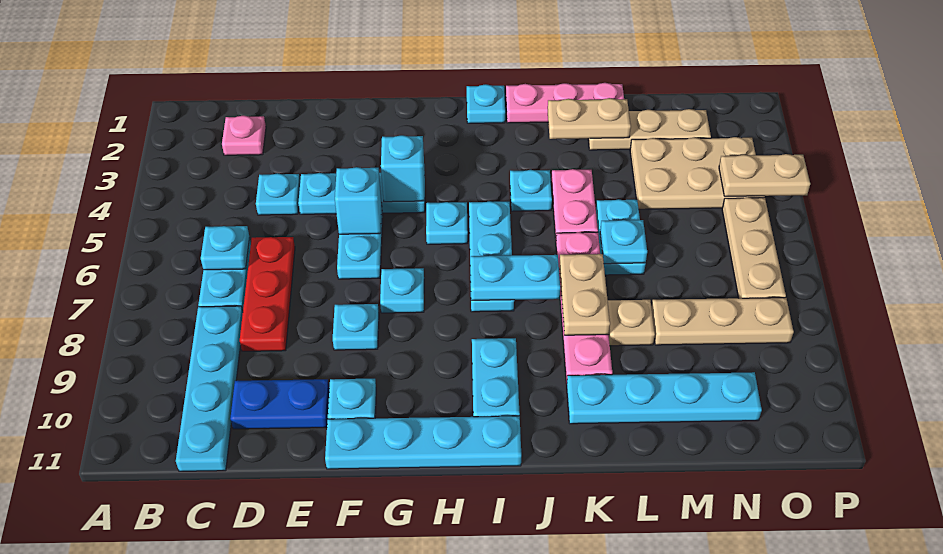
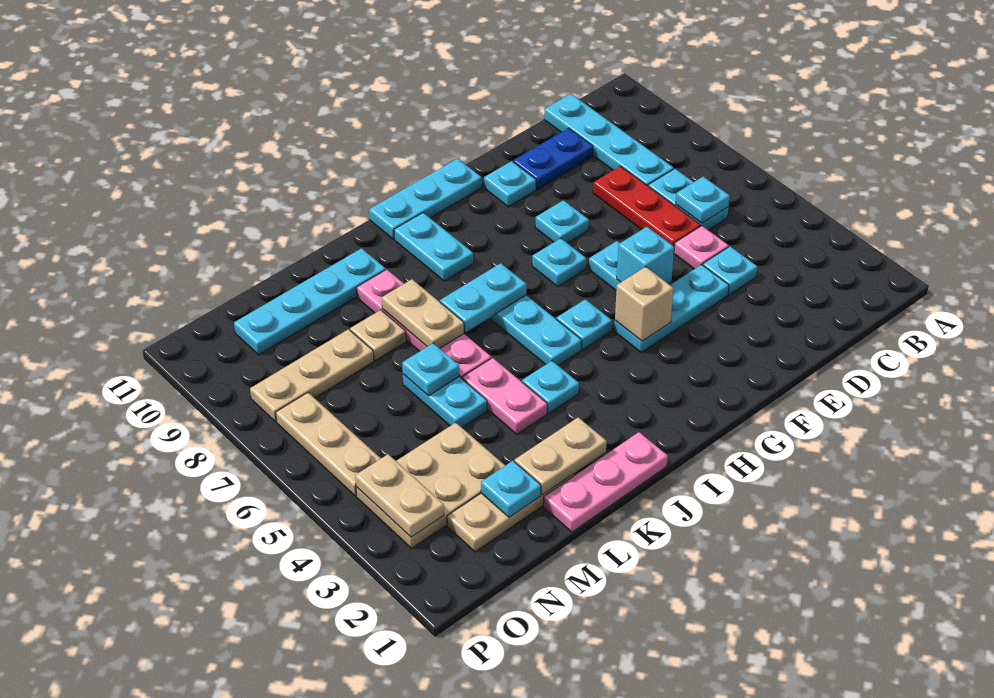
pink plate C2 level 1 -> pink plate D5 level 1
cyan plate F11:I11 level 1 -> cyan plate G11:I11 level 1
cyan brick G4 level 2 -> tan brick G4 level 2
cyan plate I1 level 1 -> cyan plate M2 level 2
tan plate O4:P4 level 2 -> tan plate O3:O4 level 2

